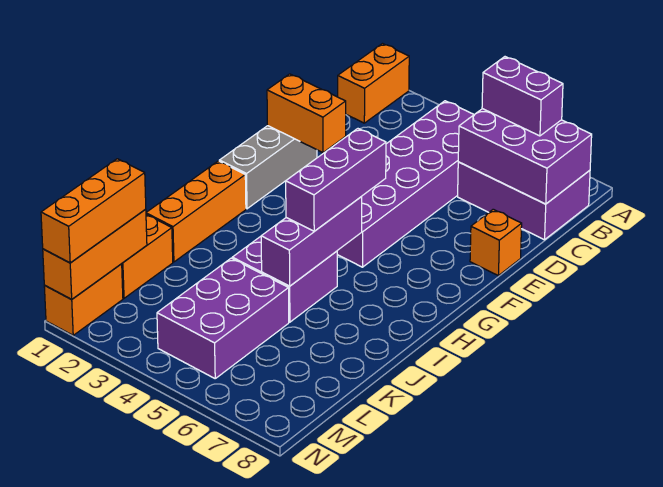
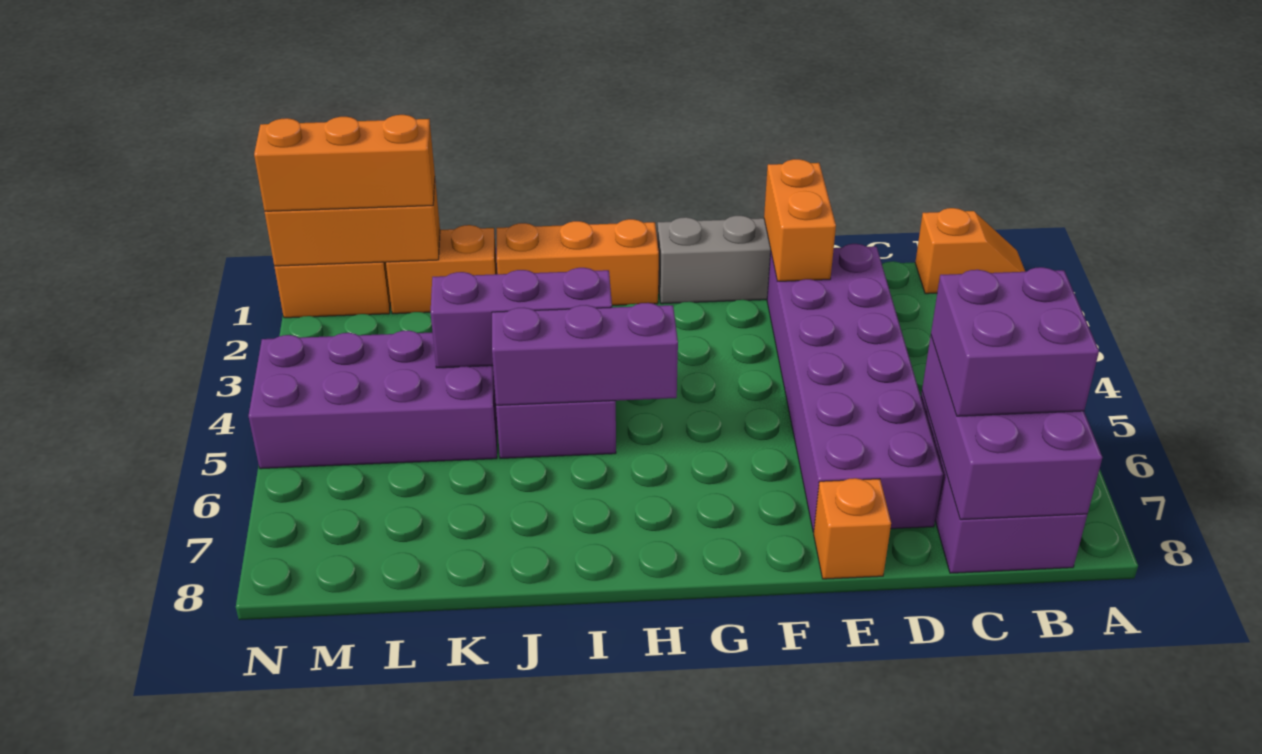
orange brick A1:B1 level 1 -> orange slope A1:B1 level 1 top B
purple brick B4:G5 level 1 -> purple brick D2:E7 level 1
purple brick B6:B7 level 3 -> purple brick B6:C7 level 3
purple brick G5:I5 level 3 -> purple brick I4:K4 level 2
purple brick K4:M5 level 1 -> purple brick K4:N5 level 1

